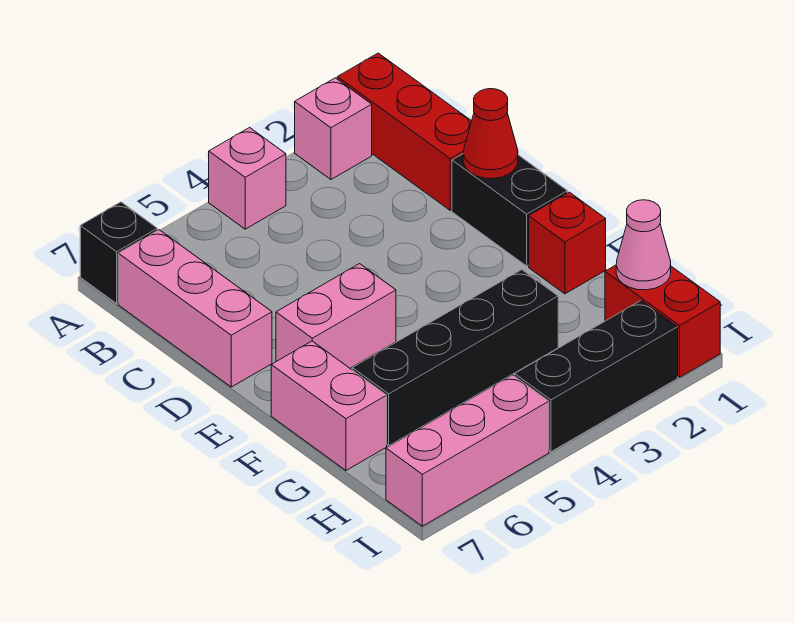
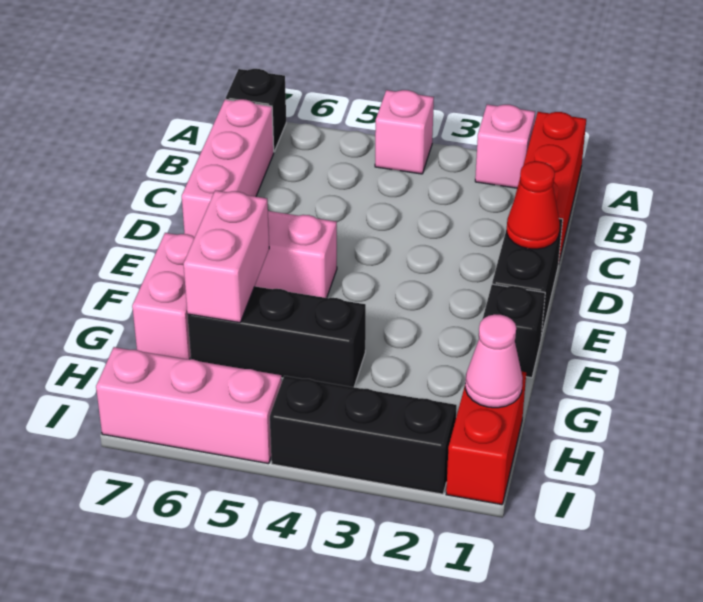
red brick F1 level 1 -> black brick F1 level 1
none -> pink brick F6:G6 level 2
black brick G3:G6 level 1 -> black brick G4:G6 level 1

